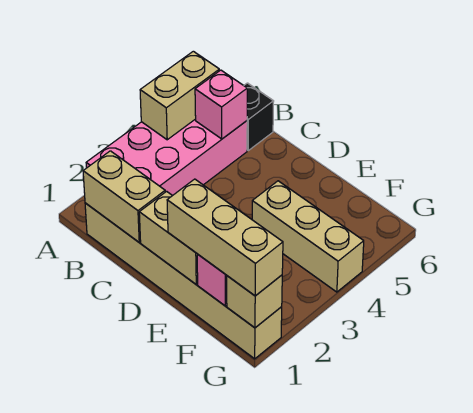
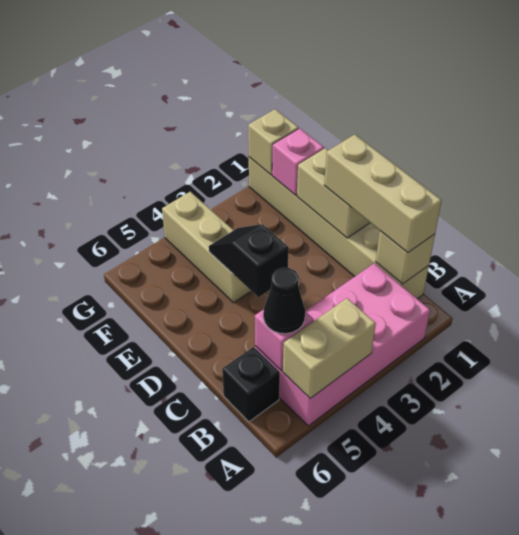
tan brick B1:C1 level 2 -> tan brick B1 level 2
none -> black cone B5 level 3
none -> black slope D4:E4 level 2 top D
tan brick E1:G1 level 3 -> tan brick B1:D1 level 3

